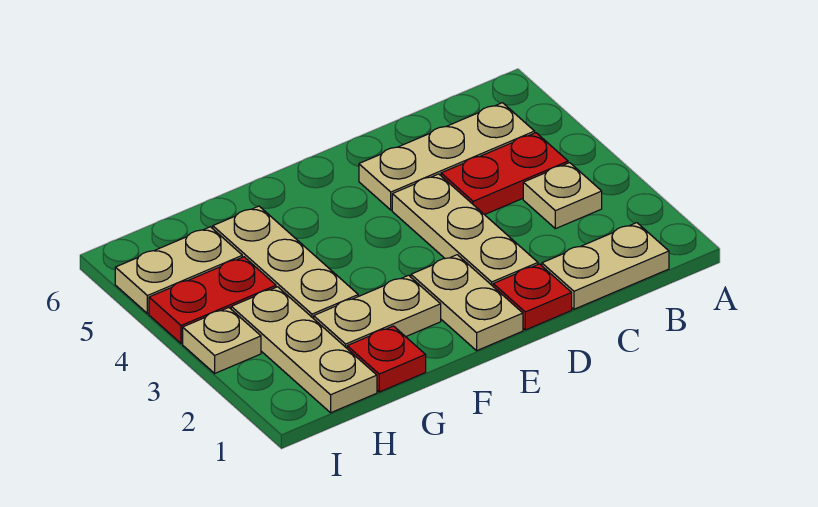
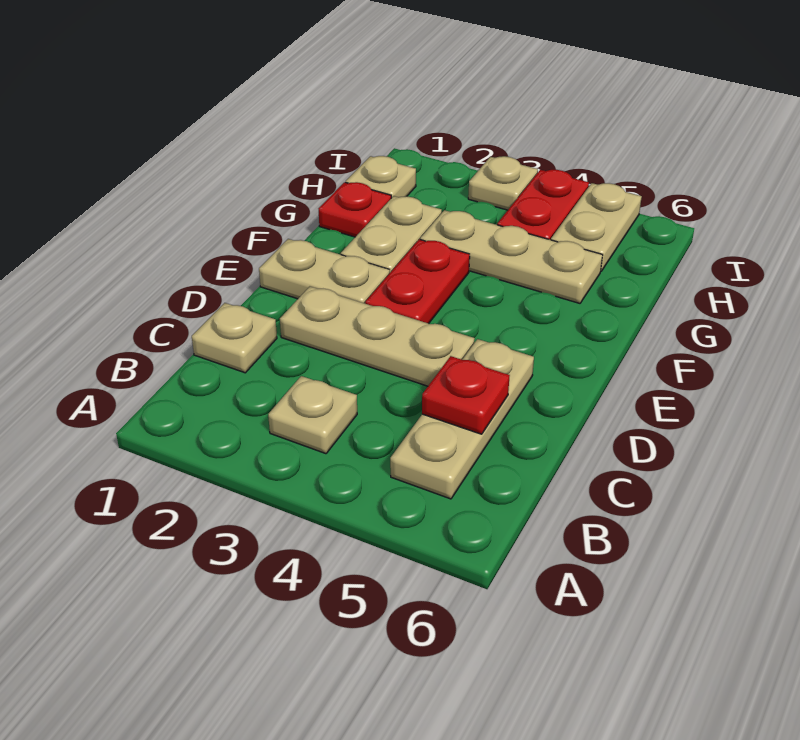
tan plate B1:C1 level 1 -> tan plate C1 level 1
red plate B4:C4 level 1 -> red plate E3:F3 level 1
red plate D1 level 1 -> red plate C5 level 2
tan plate H1:H3 level 1 -> tan plate H1 level 1

